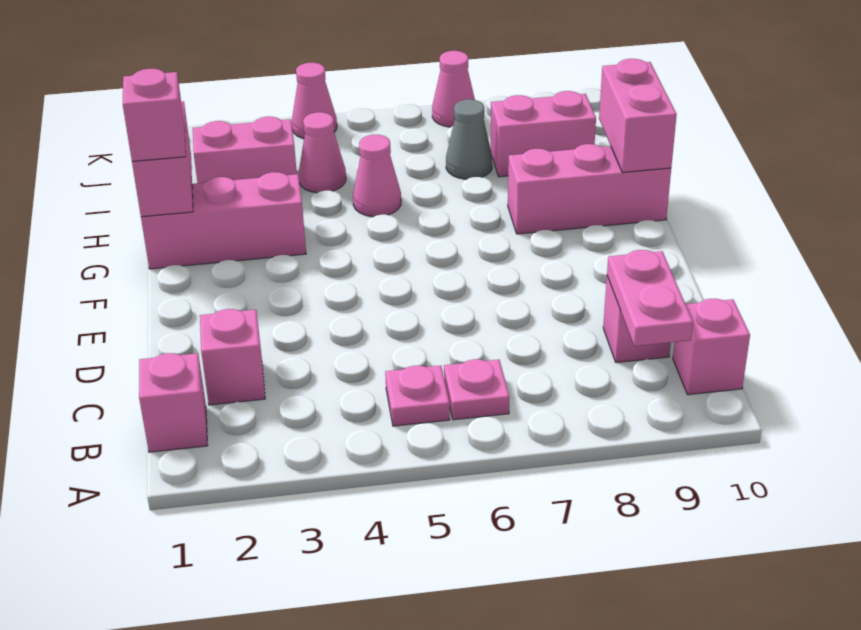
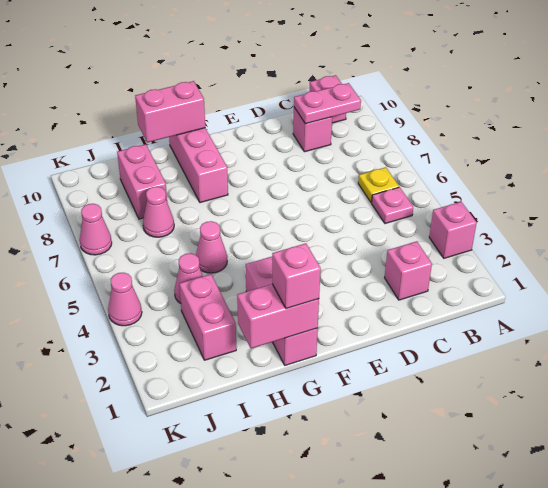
pink brick B1 level 1 -> pink brick A3 level 1
pink plate B6 level 1 -> yellow plate B6 level 1
grey cone I7 level 1 -> pink cone I7 level 1

